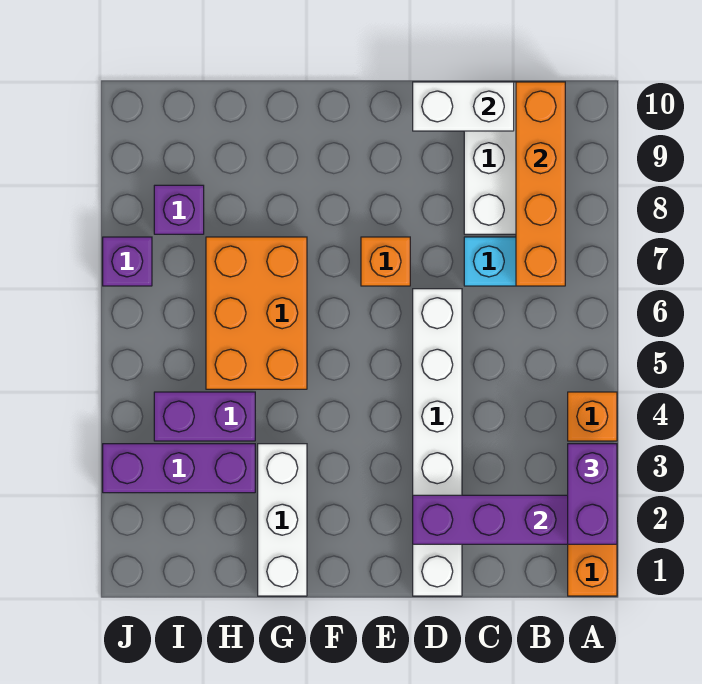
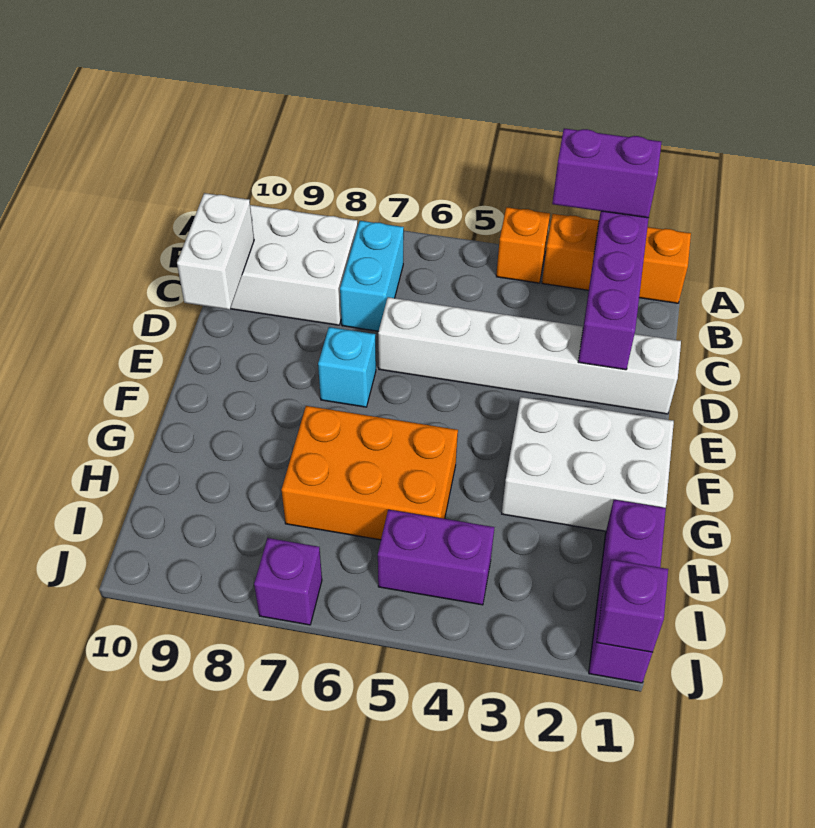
orange brick B7:B10 level 2 -> none
orange brick E7 level 1 -> cyan brick E7 level 1
white brick G1:G3 level 1 -> white brick F1:G3 level 1
purple brick H3:J3 level 1 -> purple brick H1:J1 level 1
purple brick H4:I4 level 1 -> purple brick I4:I5 level 1
purple brick I8 level 1 -> purple brick J1 level 2

